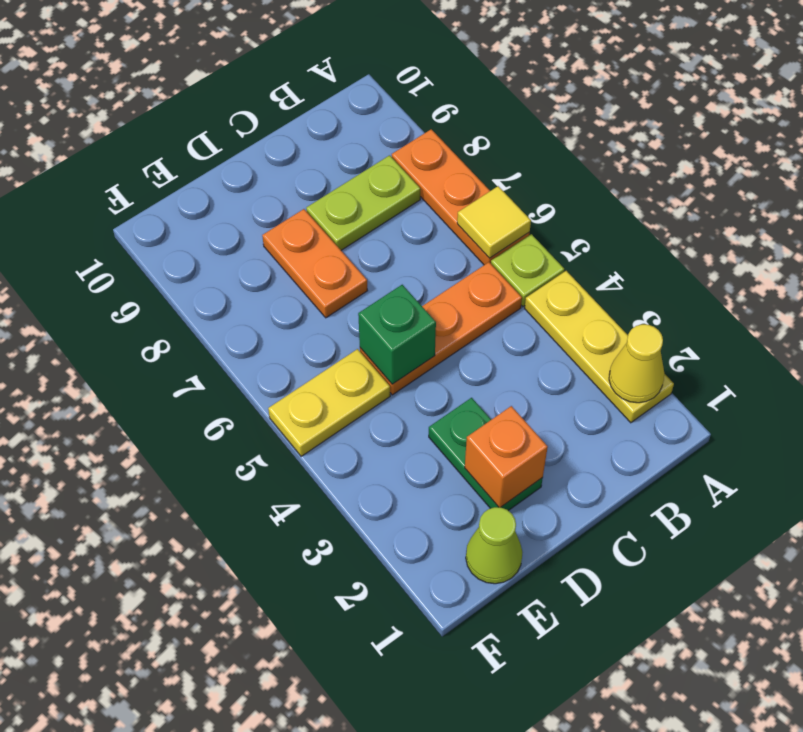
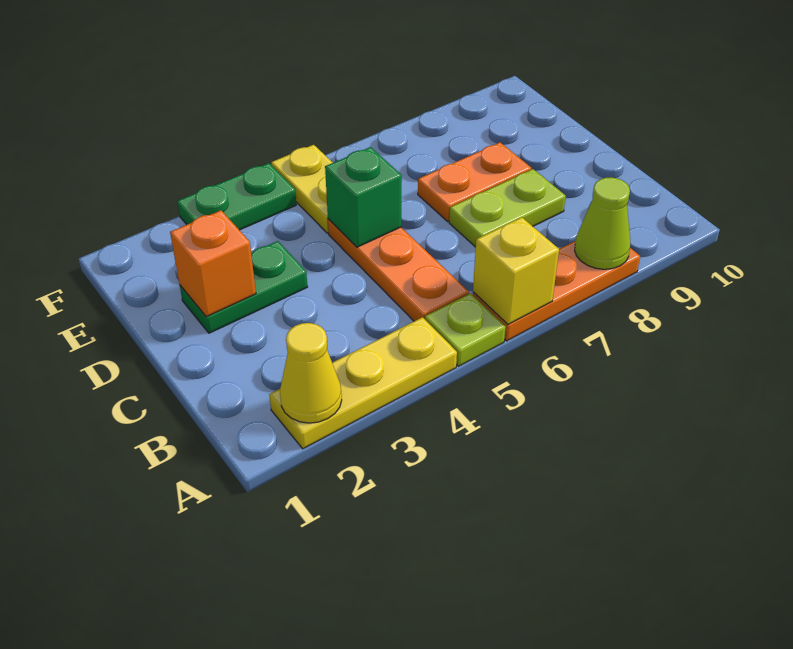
yellow tile A6 level 2 -> yellow brick A6 level 2
lime plate B8:C8 level 1 -> lime plate C7:C8 level 1
lime cone E1 level 1 -> lime cone A8 level 2
none -> green plate F3:F4 level 1

